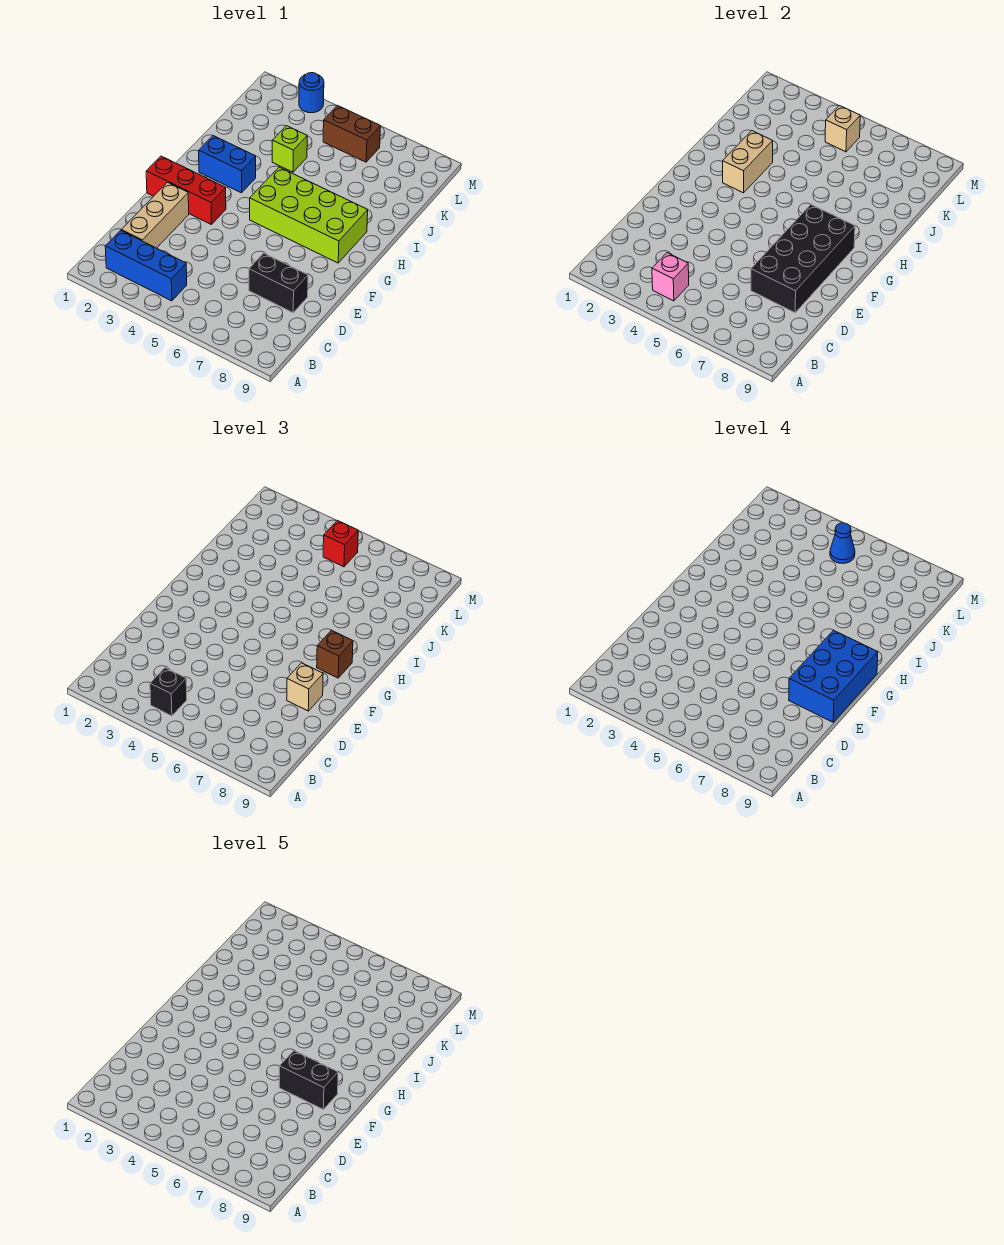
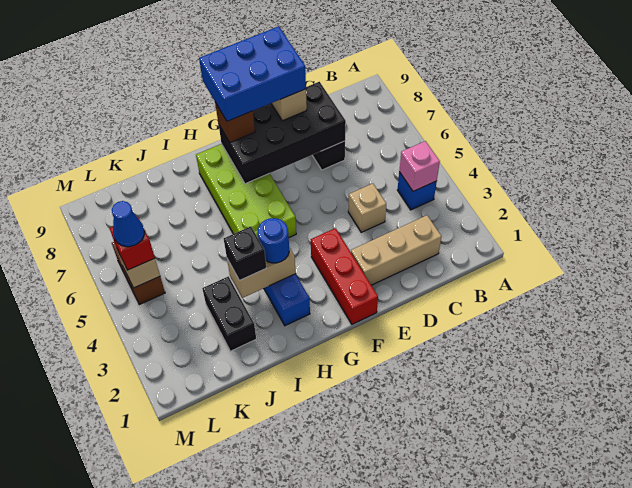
blue brick B2:B4 level 1 -> blue brick B4 level 1
black brick B4 level 3 -> black brick I3 level 3
none -> tan brick D4 level 1
black brick F7:F8 level 5 -> black brick J2:J3 level 1
lime brick J4 level 1 -> none
blue round brick M3 level 1 -> blue round brick H3 level 3

